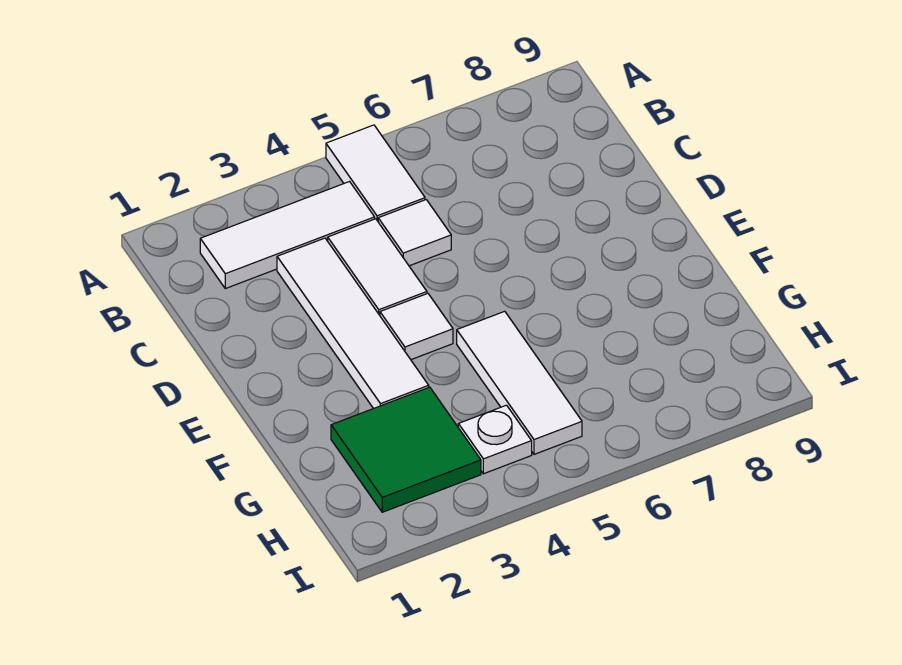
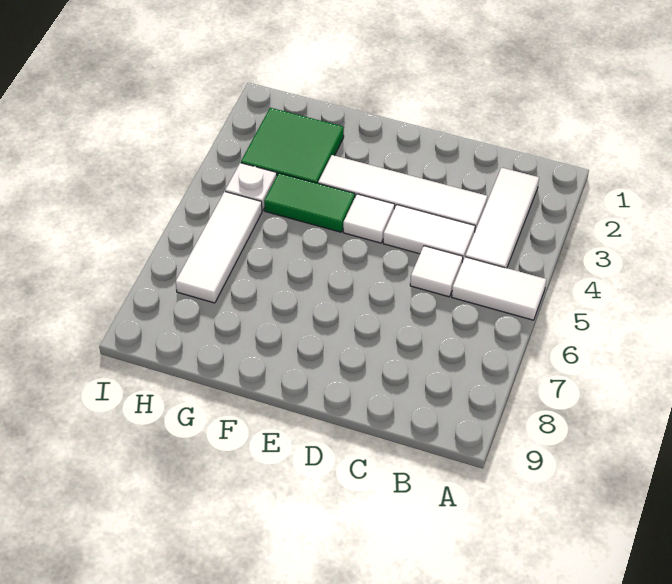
none -> green tile F4:G4 level 1
white tile F5:H5 level 1 -> white tile H5:H7 level 1

